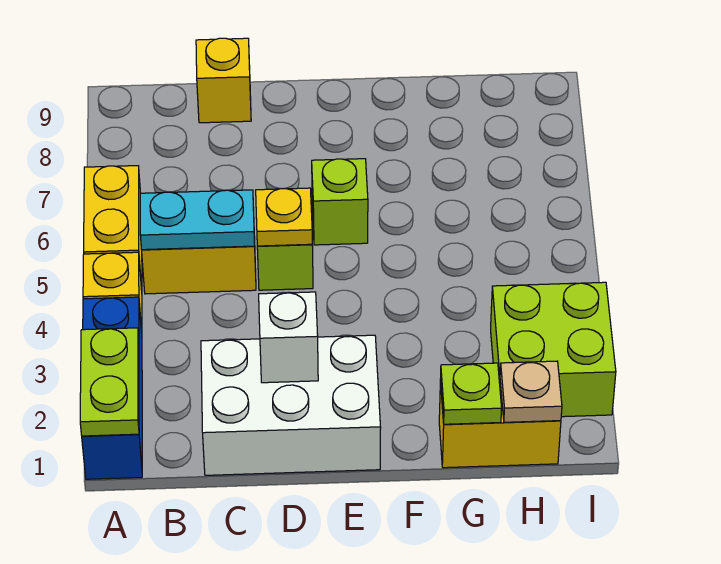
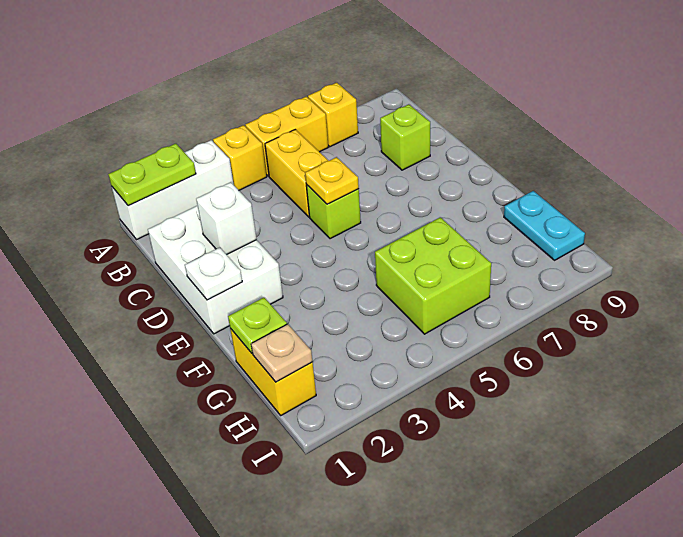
blue brick A1:A3 level 1 -> white brick A1:A3 level 1
cyan plate B5:C5 level 2 -> cyan plate G9:H9 level 1
yellow brick C9 level 1 -> yellow brick A7 level 1
none -> white plate E1 level 2
lime brick E6 level 1 -> lime brick C8 level 1
lime brick H2:I3 level 1 -> lime brick G5:H6 level 1

